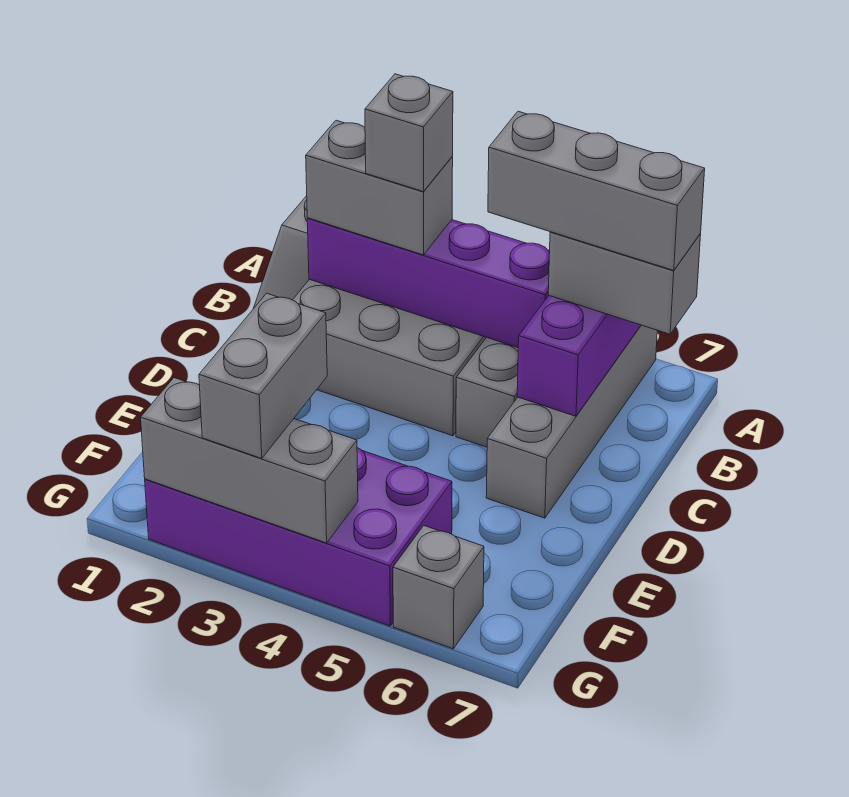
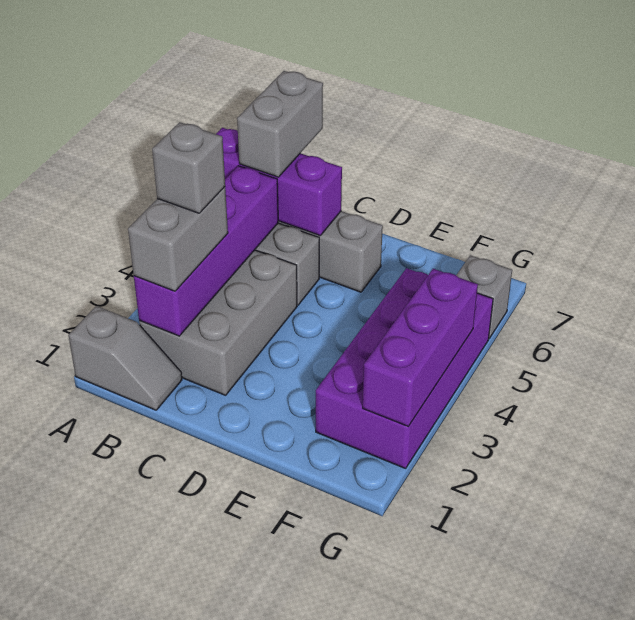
grey brick B5:B7 level 4 -> none
grey brick F3:G3 level 3 -> none
grey brick G2:G4 level 2 -> purple brick G2:G4 level 2

